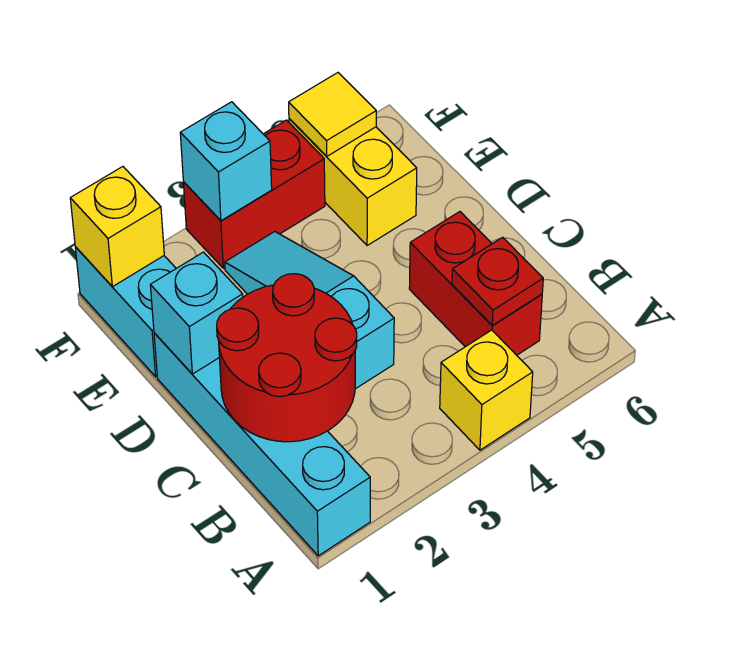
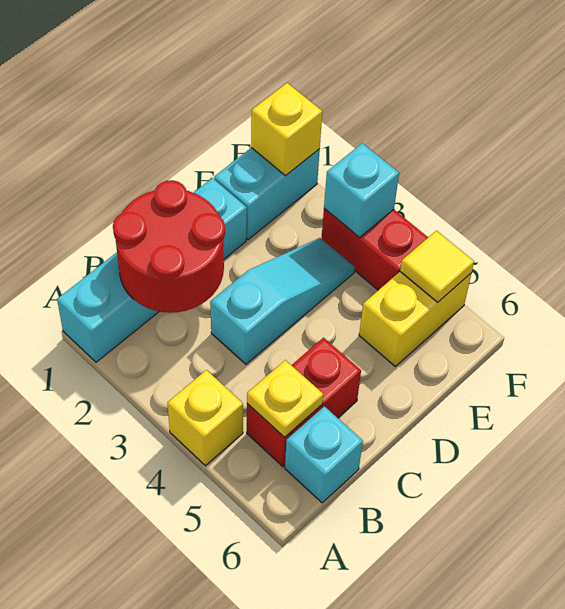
red plate B5 level 2 -> yellow plate B5 level 2
cyan brick D1 level 2 -> cyan brick B6 level 1

